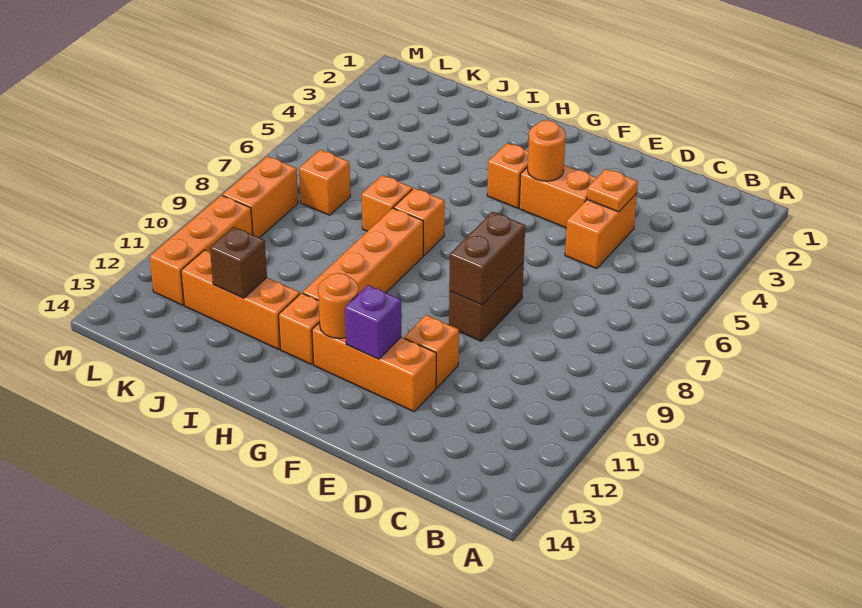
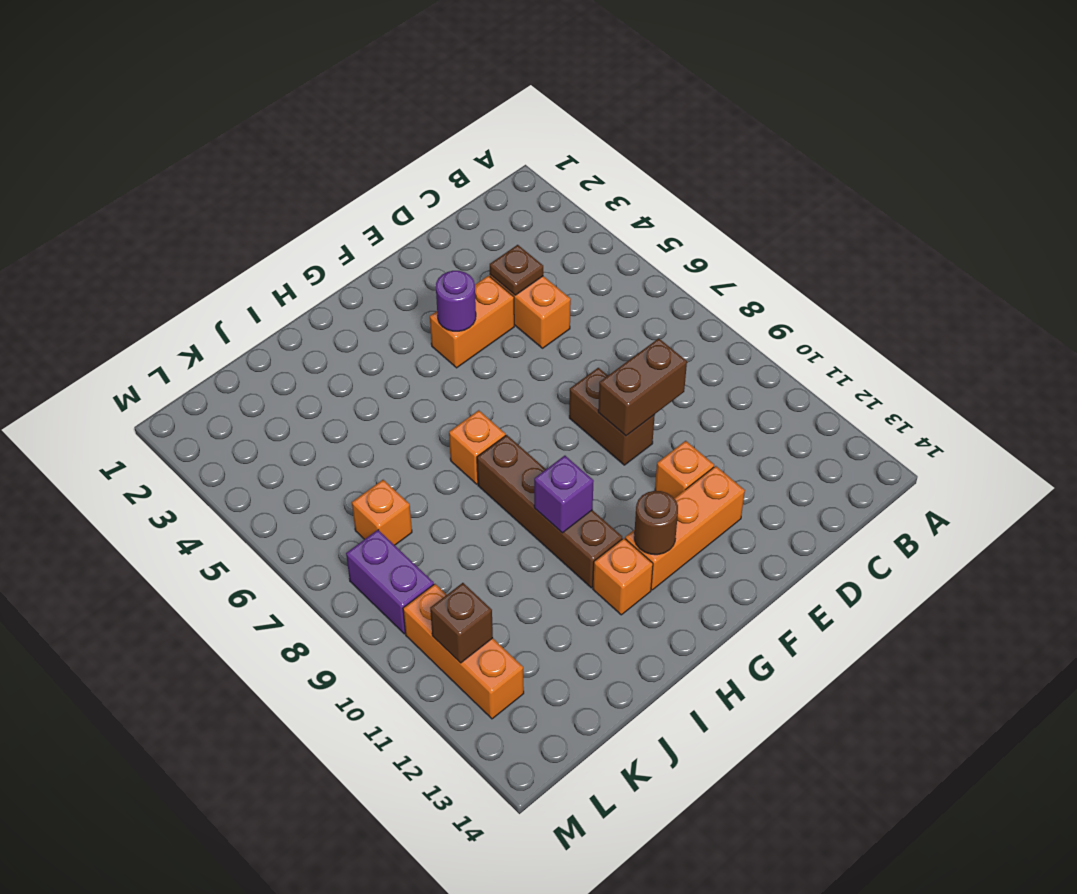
orange plate D4 level 2 -> brown plate D4 level 2
brown brick E8:E9 level 2 -> brown brick D9:E9 level 2
orange round brick F4 level 2 -> purple round brick F4 level 2
purple brick F12 level 2 -> purple brick H10 level 2
orange brick G4 level 1 -> none
orange round brick G12 level 2 -> brown round brick G12 level 2
orange brick H8:H11 level 1 -> brown brick H8:H11 level 1
orange brick I7 level 1 -> none
orange brick I12:K12 level 1 -> none
brown brick J12 level 2 -> brown brick L11 level 2
orange brick L8:L9 level 1 -> purple brick L8:L9 level 1

